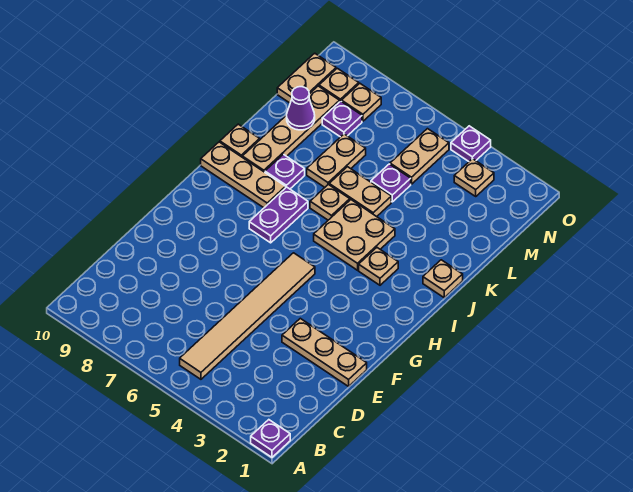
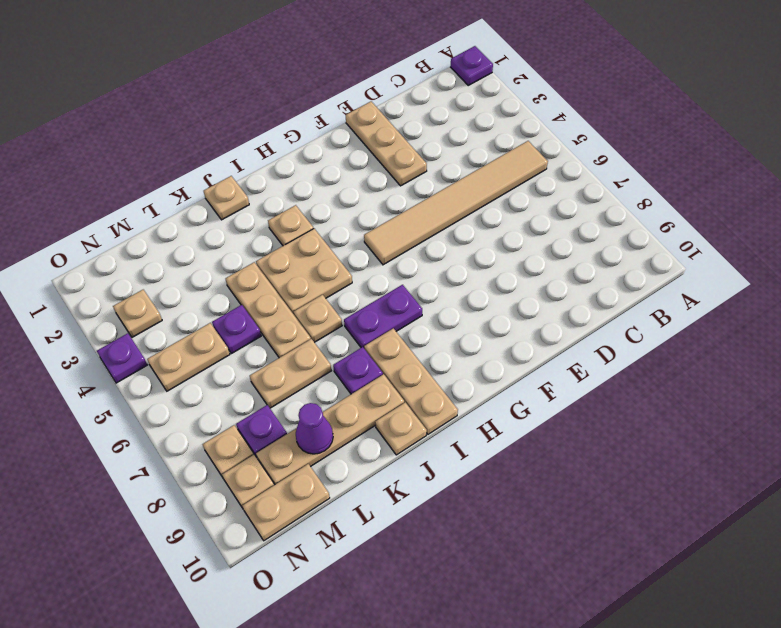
tan plate K5:K6 level 1 -> tan plate K4:K6 level 1

